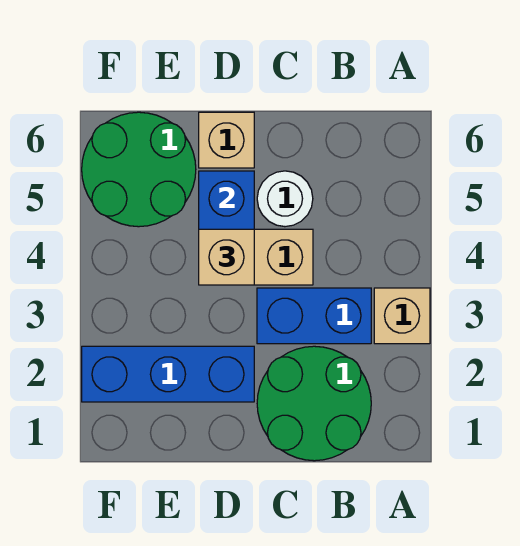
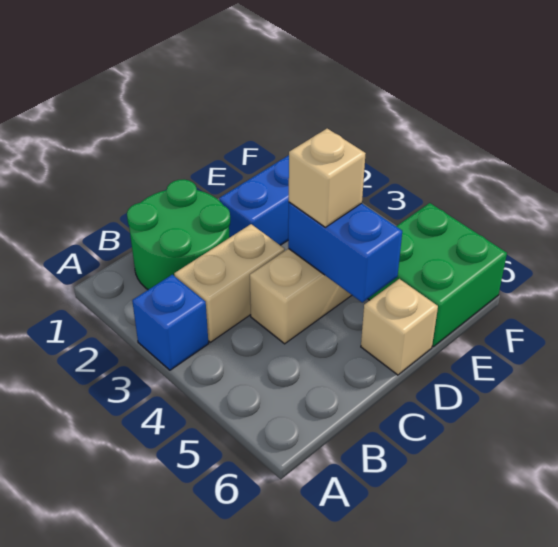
tan brick A3 level 1 -> blue brick A3 level 1
blue brick B3:C3 level 1 -> tan brick B3:C3 level 1
white round brick C5 level 1 -> none
green round brick E5:F6 level 1 -> green brick E5:F6 level 1

